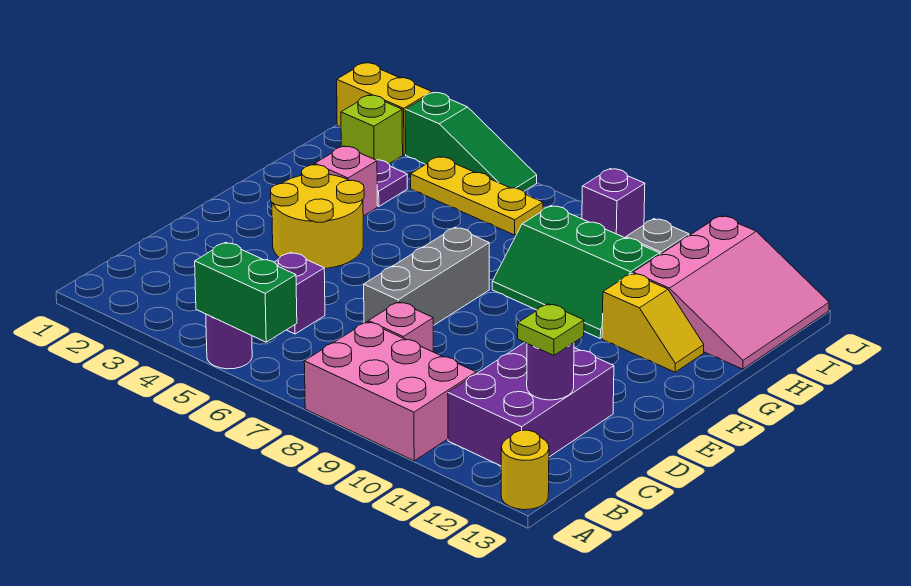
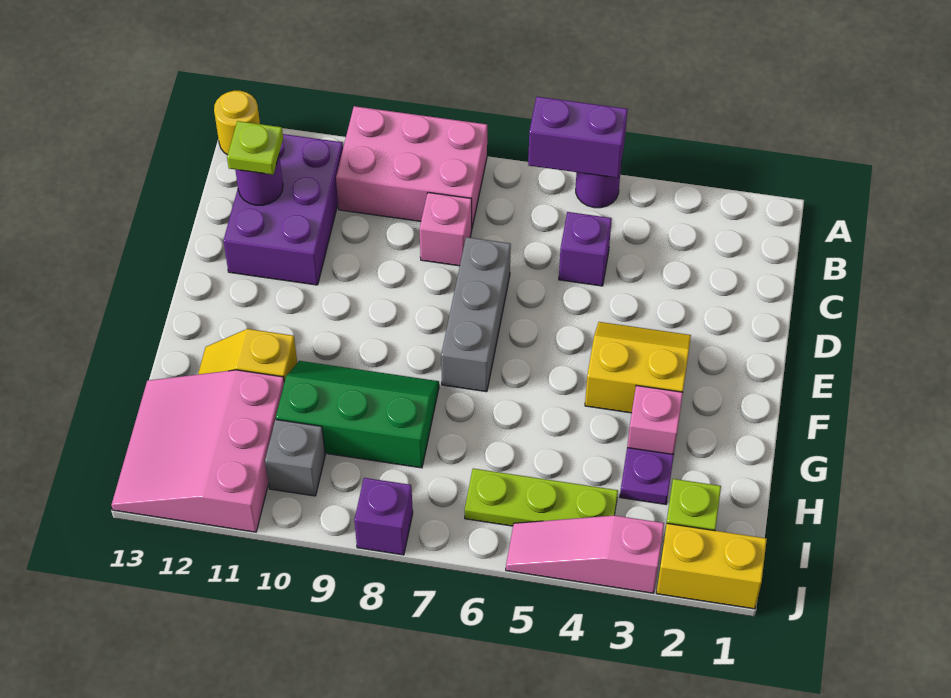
green brick A5:A6 level 2 -> purple brick A5:A6 level 2
yellow round brick E3:F4 level 1 -> yellow slope E3:F4 level 1 top F
yellow plate I4:I6 level 1 -> lime plate I4:I6 level 1
green slope J3:J5 level 1 top 3 -> pink slope J3:J5 level 1 top 3

